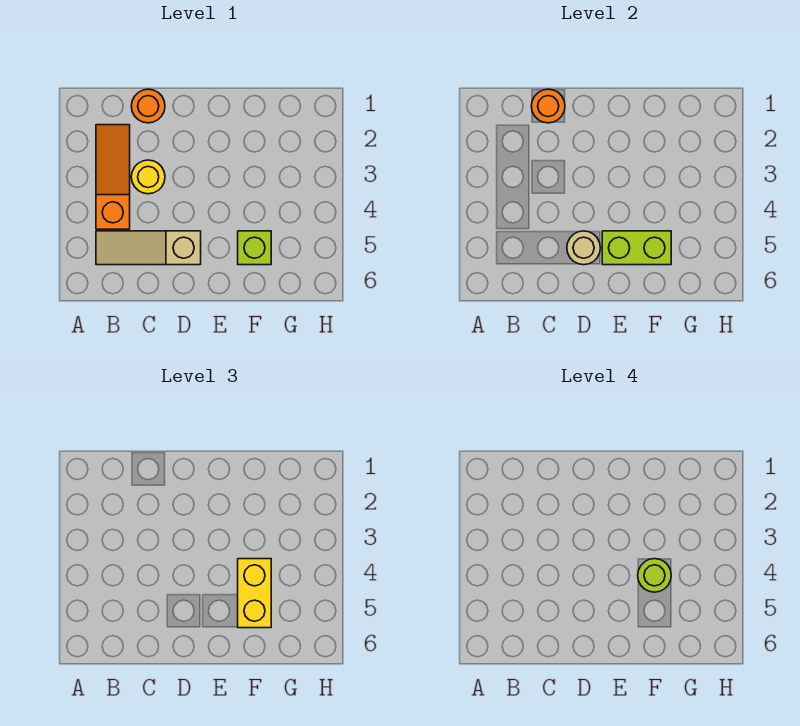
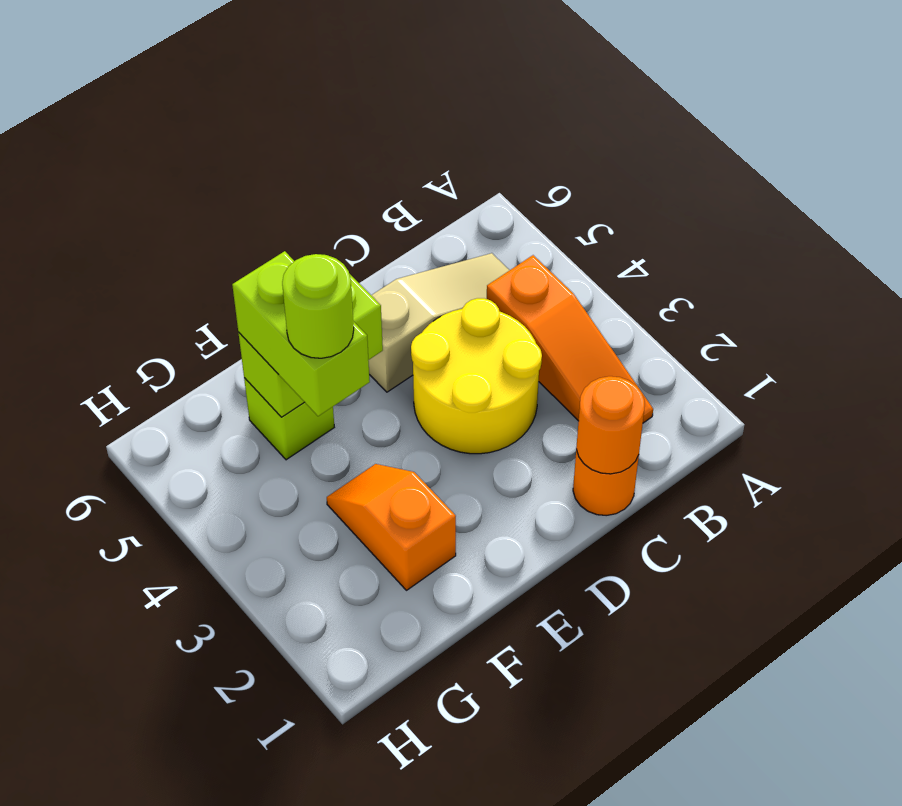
yellow round brick C3 level 1 -> yellow round brick C3:D4 level 1
tan round brick D5 level 2 -> none
none -> orange slope F2:F3 level 1 top 2
yellow brick F4:F5 level 3 -> lime brick F4:F5 level 3

